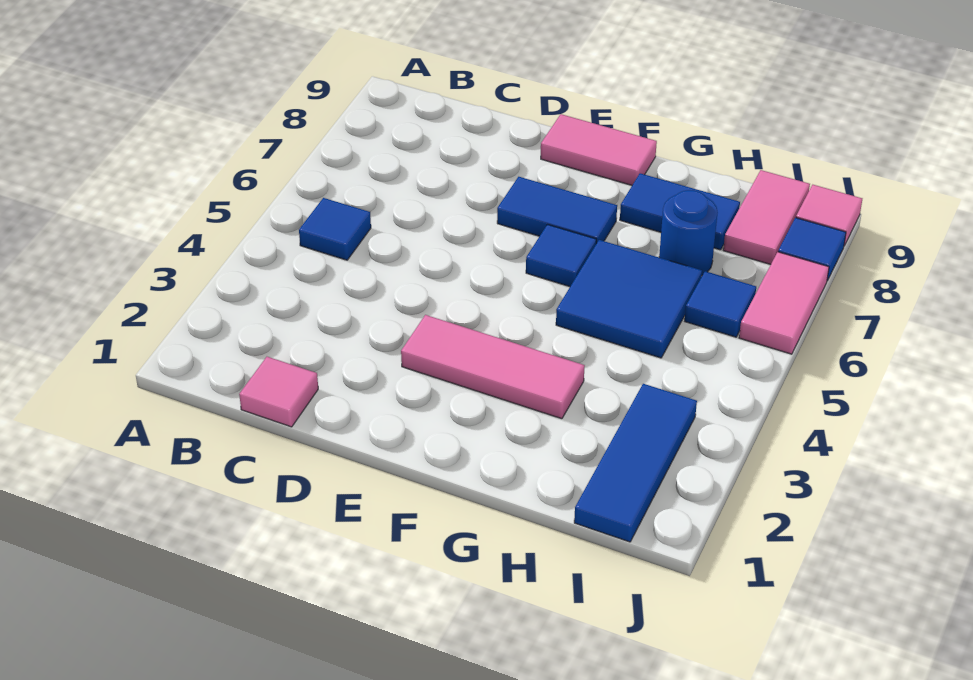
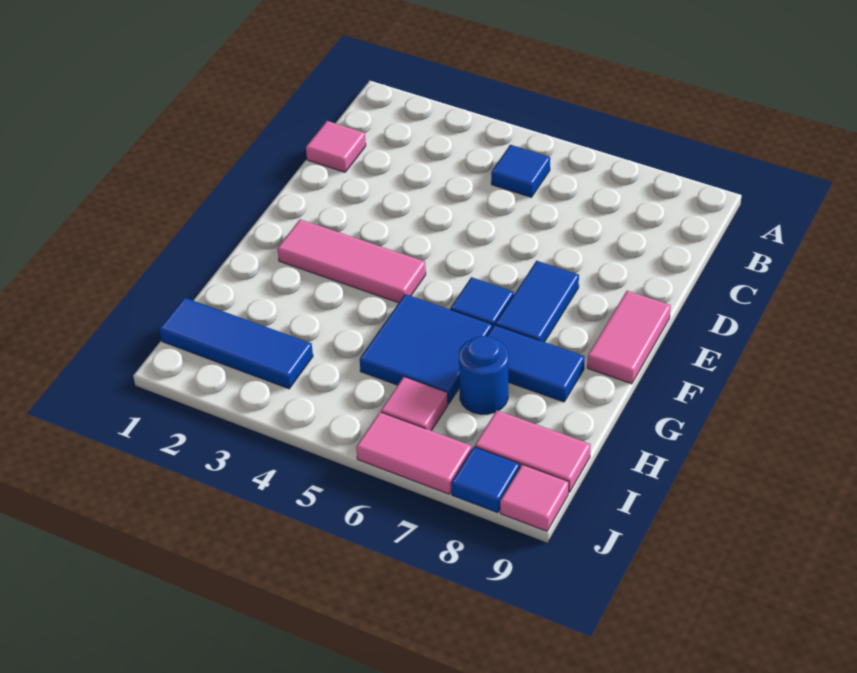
pink tile E3:G3 level 1 -> pink tile F2:F4 level 1
blue tile G8:H8 level 1 -> blue tile G7:G8 level 1
blue tile I6 level 1 -> pink tile I6 level 1

